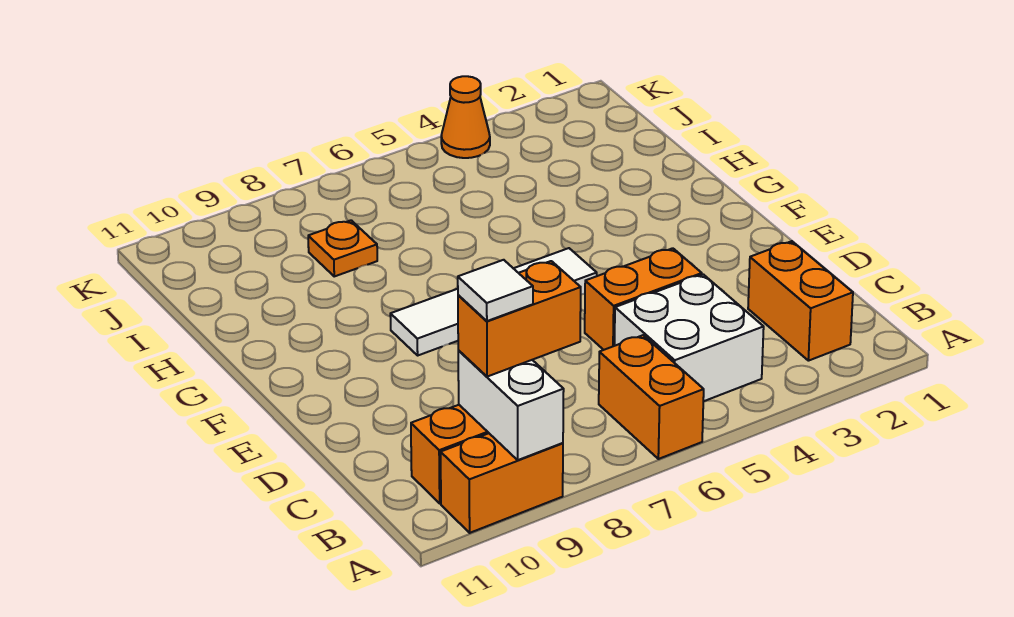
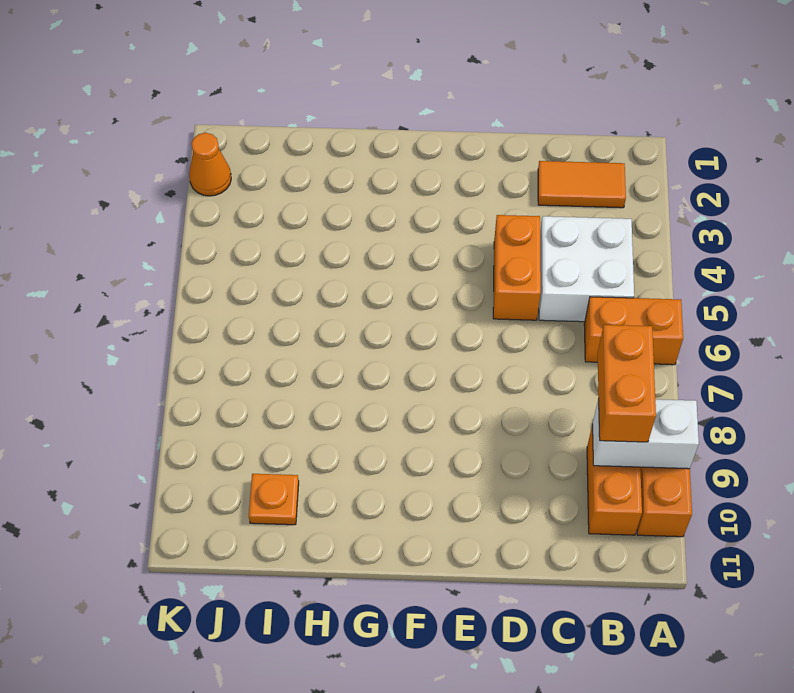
orange brick B2:C2 level 1 -> orange tile B2:C2 level 1
white tile B9 level 4 -> none
white tile F5:F8 level 1 -> none
orange plate I8 level 1 -> orange plate I10 level 1
orange cone K4 level 1 -> orange cone K2 level 1

